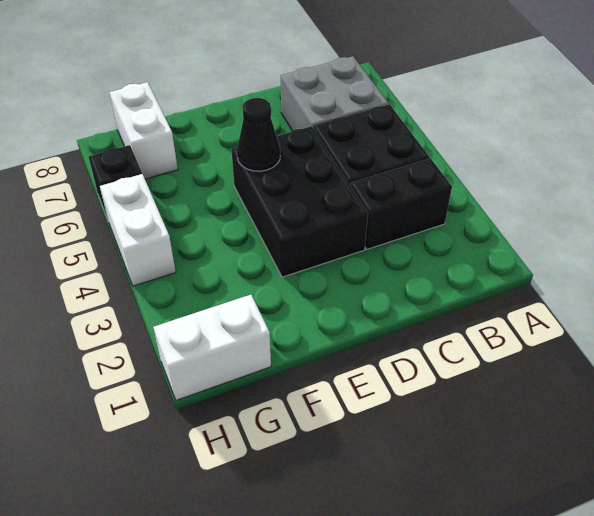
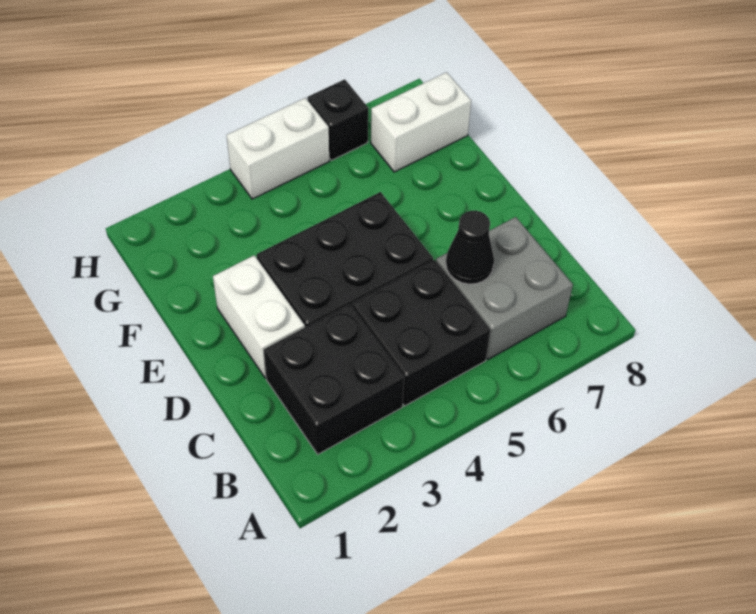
black brick B3:C3 level 1 -> black brick B2:C3 level 1
black cone E5 level 2 -> black cone C6 level 2
white brick G1:H1 level 1 -> white brick D2:E2 level 1

